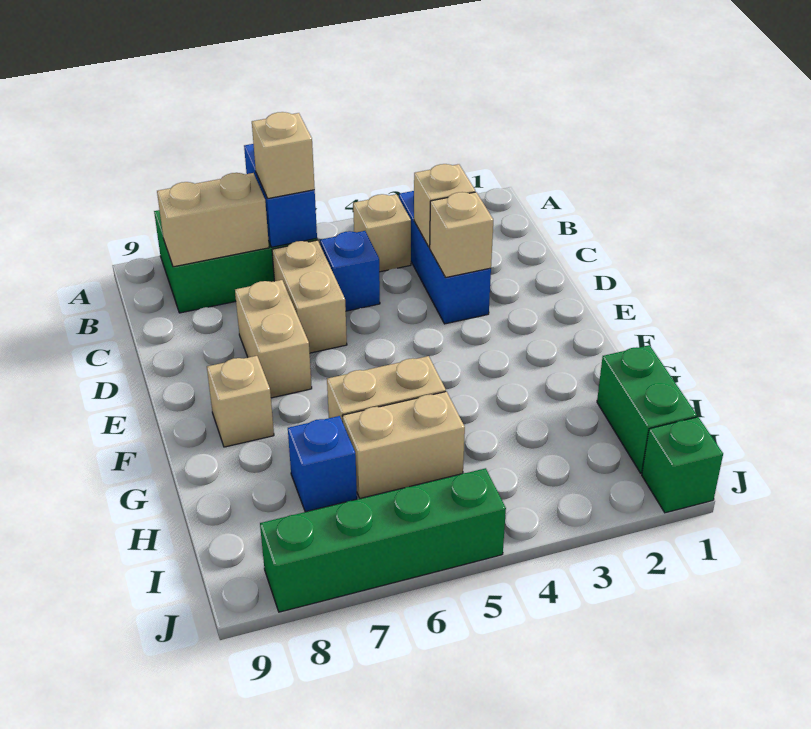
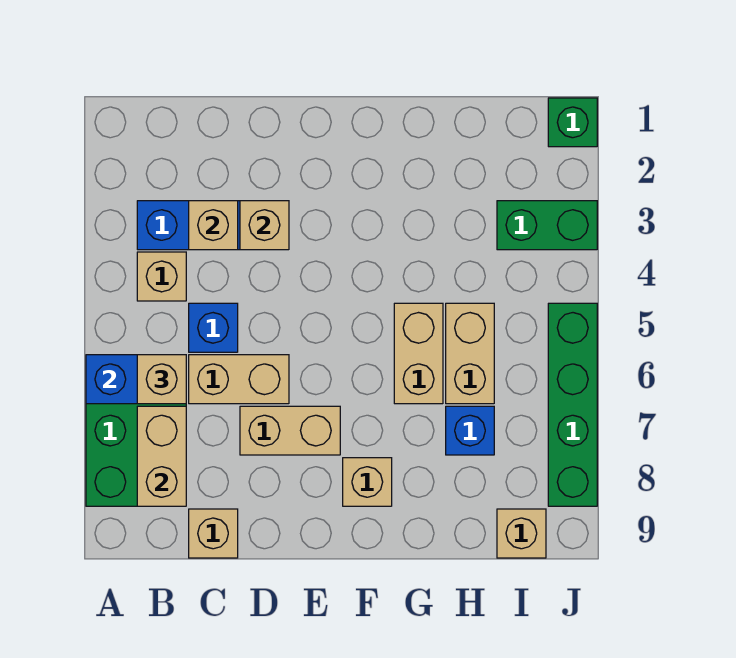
none -> tan brick C9 level 1
green brick H1:I1 level 1 -> green brick I3:J3 level 1
none -> tan brick I9 level 1

